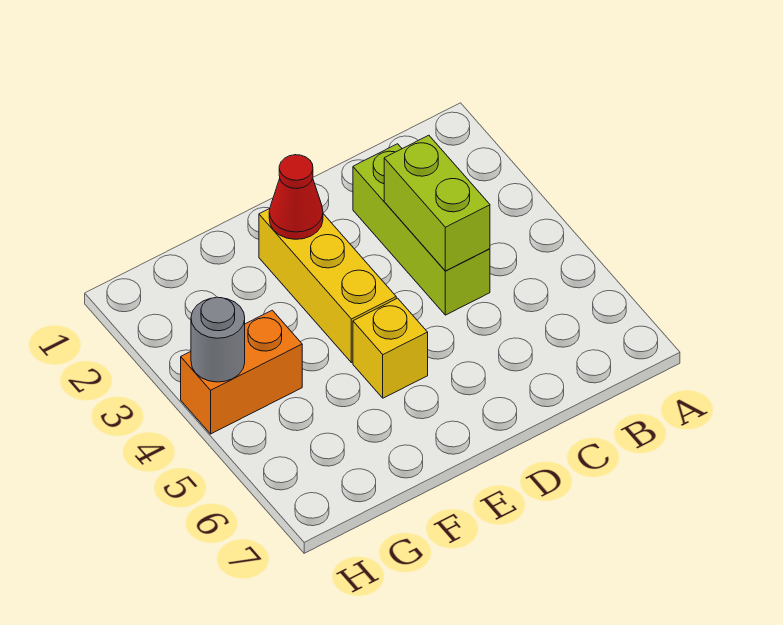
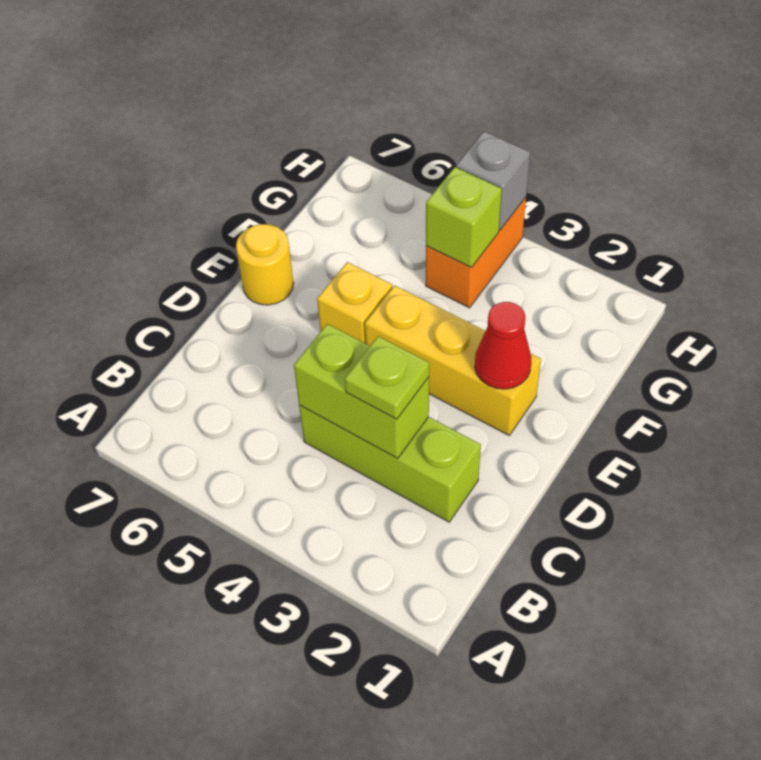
none -> lime plate C3 level 3
none -> yellow round brick E7 level 1
none -> lime brick G4 level 2
grey round brick H4 level 2 -> grey brick H4 level 2

